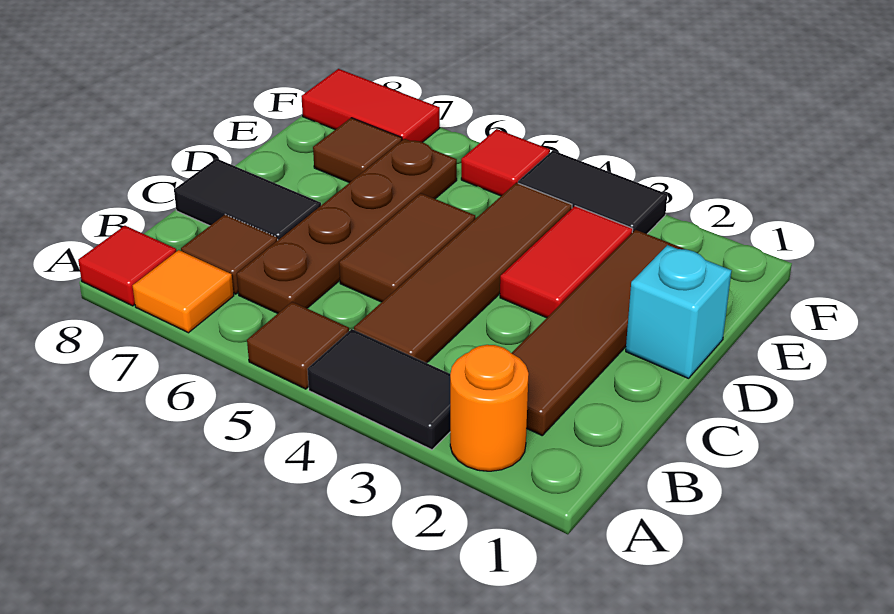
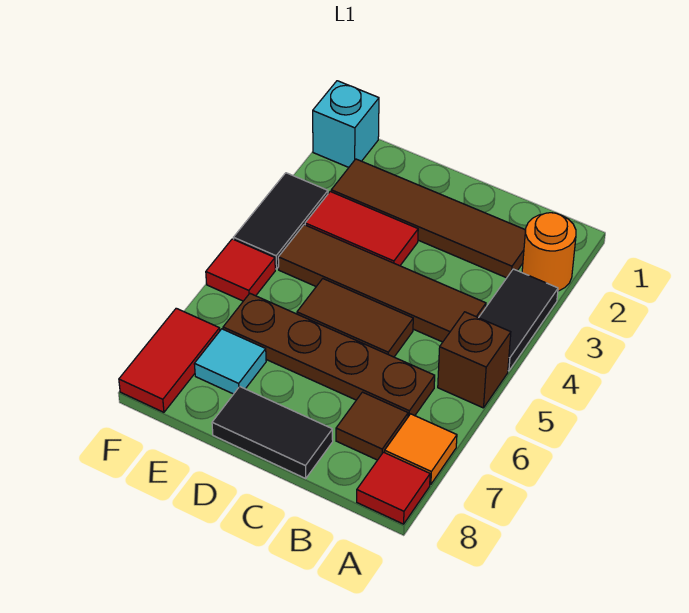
brown tile A5 level 1 -> brown brick A5 level 1
black tile C7:C8 level 1 -> black tile C8:D8 level 1
cyan brick D1 level 1 -> cyan brick F1 level 1
brown tile E7 level 1 -> cyan tile E7 level 1

